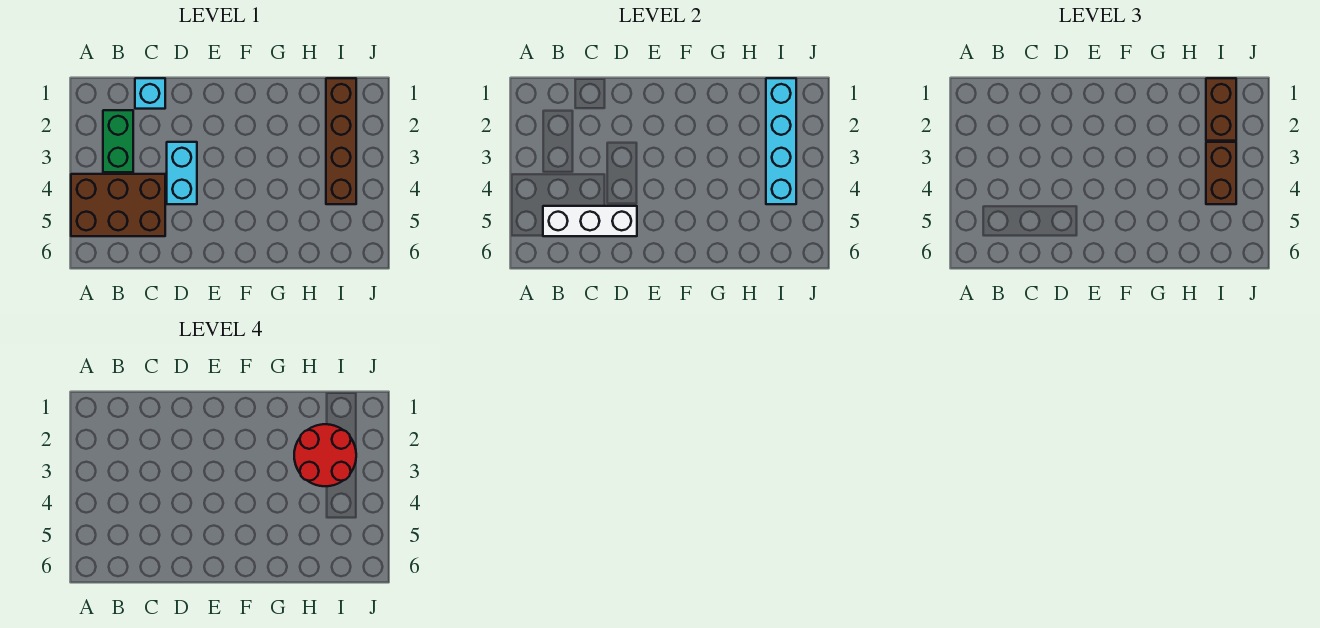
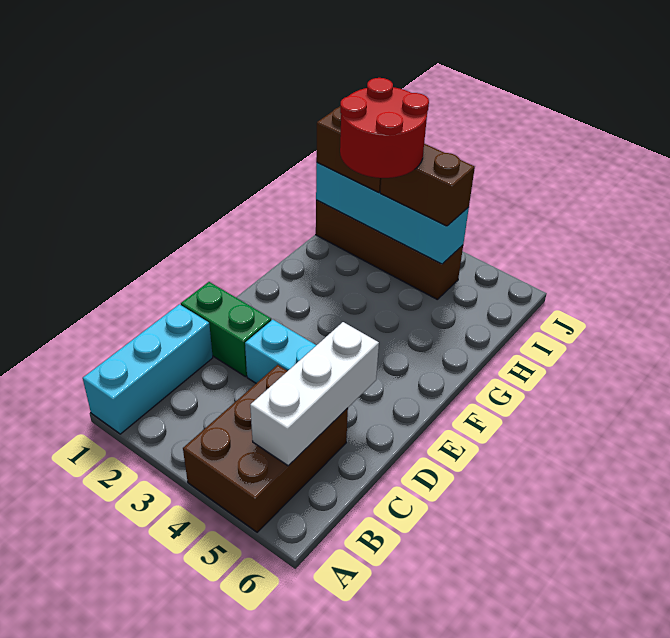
green brick B2:B3 level 1 -> green brick D1:D2 level 1
cyan brick C1 level 1 -> cyan brick A1:C1 level 1

